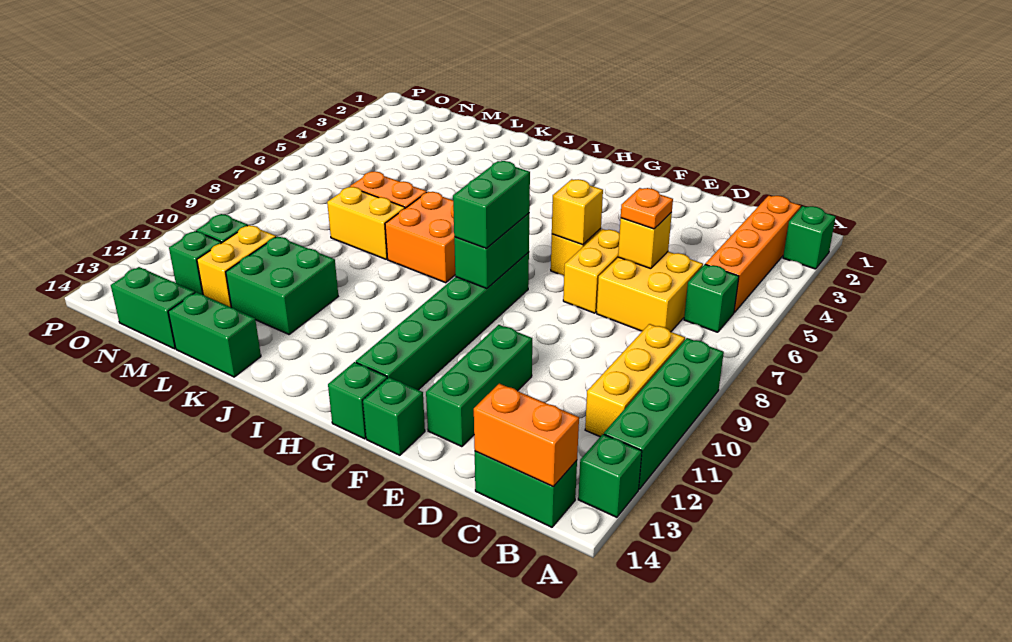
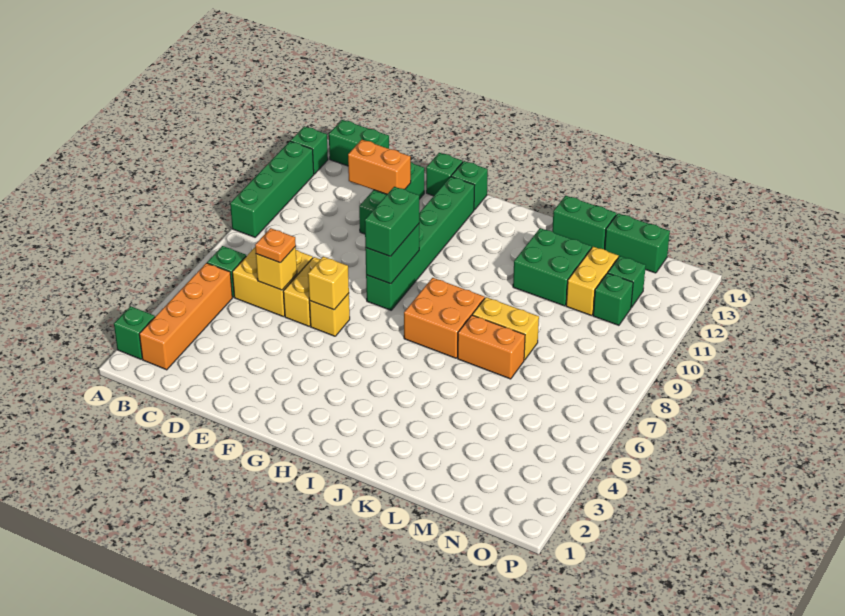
yellow brick B9:B11 level 1 -> none
orange brick B14:C14 level 2 -> orange brick D12:E12 level 2

